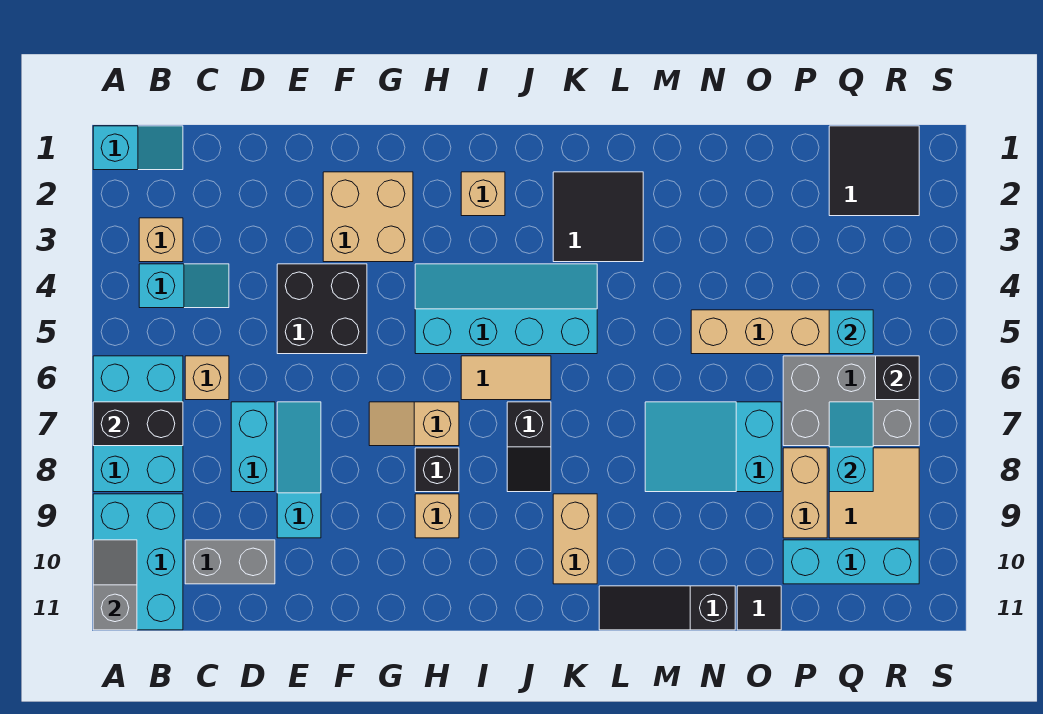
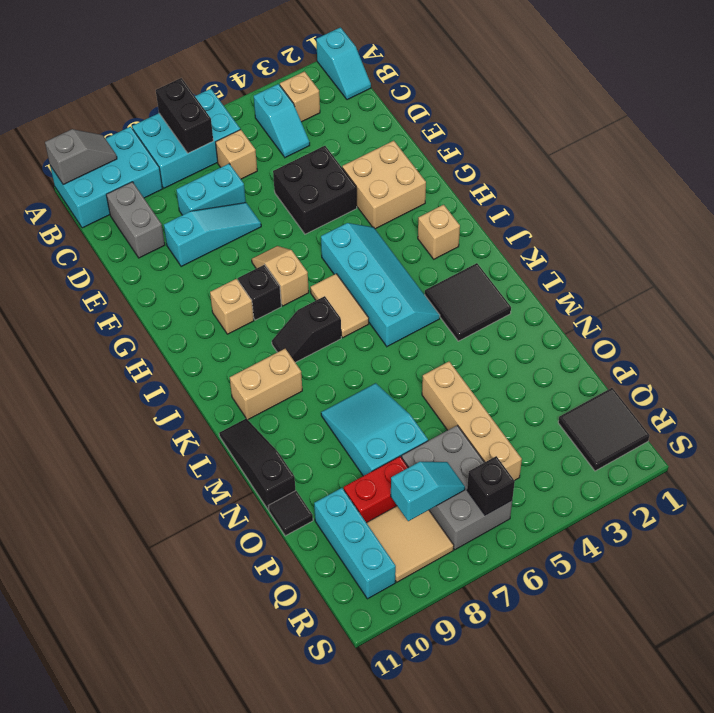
tan brick P8:P9 level 1 -> red brick P8:P9 level 1
cyan brick Q5 level 2 -> none

